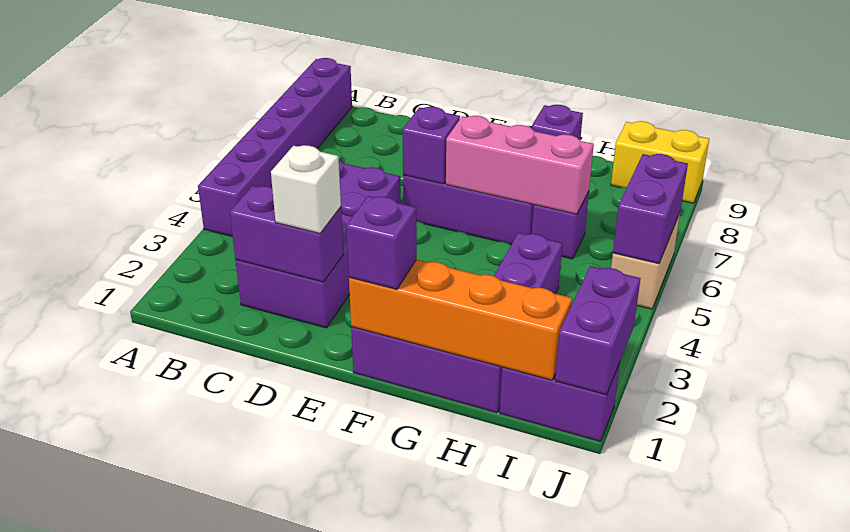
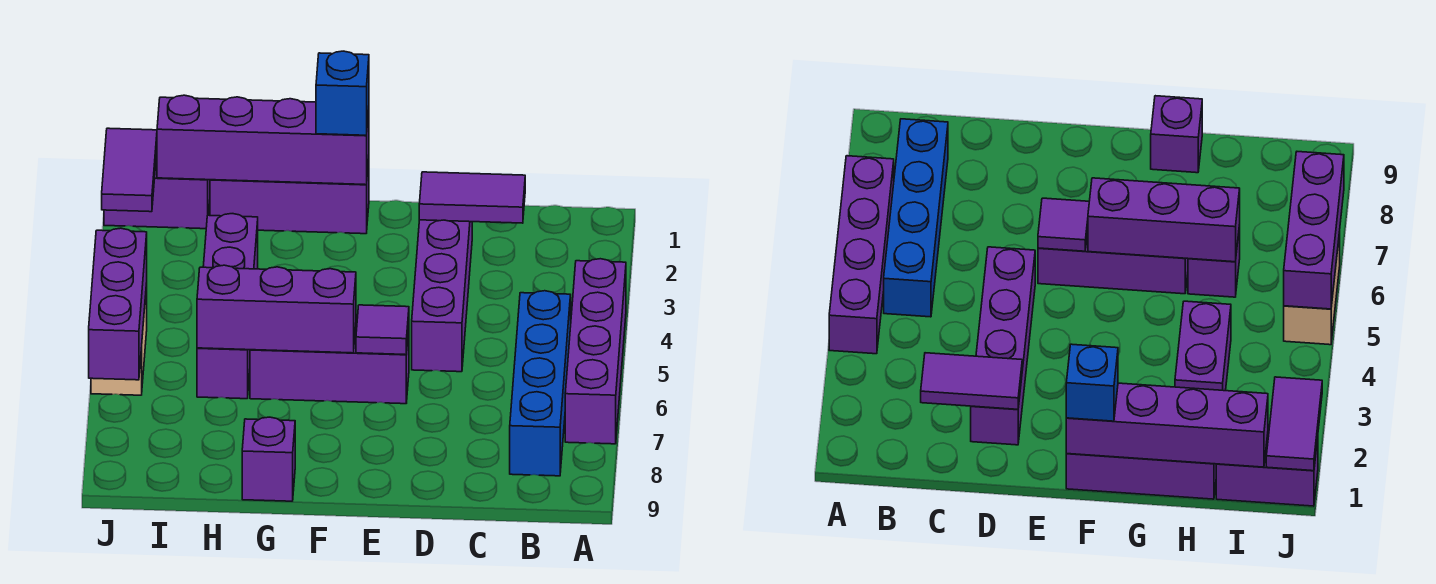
purple brick A4:A9 level 1 -> purple brick A4:A7 level 1
none -> blue brick B5:B8 level 1
purple brick C2:D5 level 1 -> purple brick D2:D5 level 1
purple brick C2:D2 level 2 -> purple tile C2:D2 level 2
white brick D2 level 3 -> none
purple brick E6 level 2 -> purple tile E6 level 2
orange brick F1:I1 level 2 -> purple brick F1:I1 level 2
purple brick F1 level 3 -> blue brick F1 level 3
pink brick F6:H6 level 2 -> purple brick F6:H6 level 2
yellow brick I9:J9 level 1 -> none
purple brick J1:J2 level 2 -> purple tile J1:J2 level 2
purple brick J5:J6 level 2 -> purple brick J5:J7 level 2

